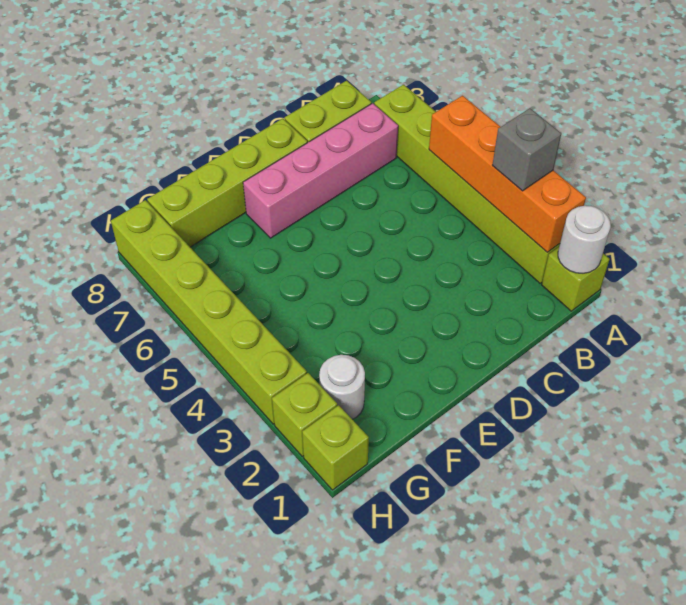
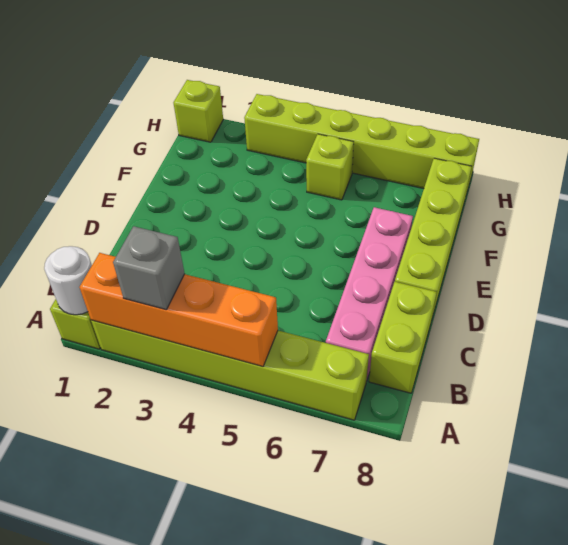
white round brick G2 level 1 -> none
lime brick H2 level 1 -> lime brick G5 level 1

